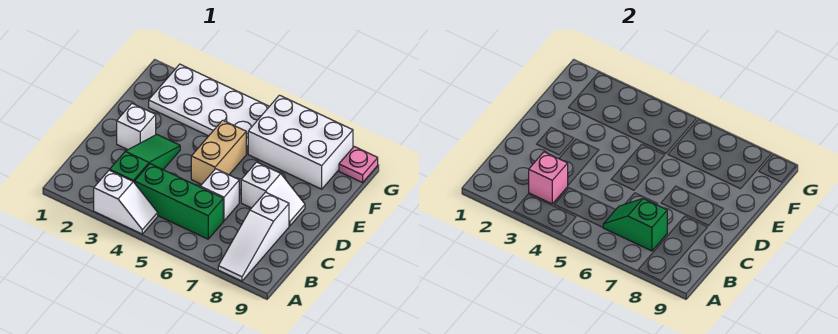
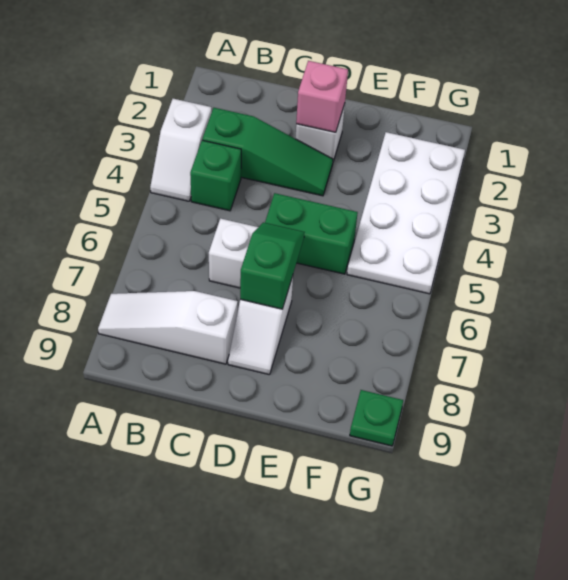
pink brick B3 level 2 -> pink brick D2 level 2
green brick B4:B6 level 1 -> green brick B4 level 1
green slope B6:B7 level 2 top 7 -> green slope D6:D7 level 2 top 7
tan brick D5:E5 level 1 -> green brick D5:E5 level 1
white brick F6:G8 level 1 -> none
pink plate G9 level 1 -> green plate G9 level 1

